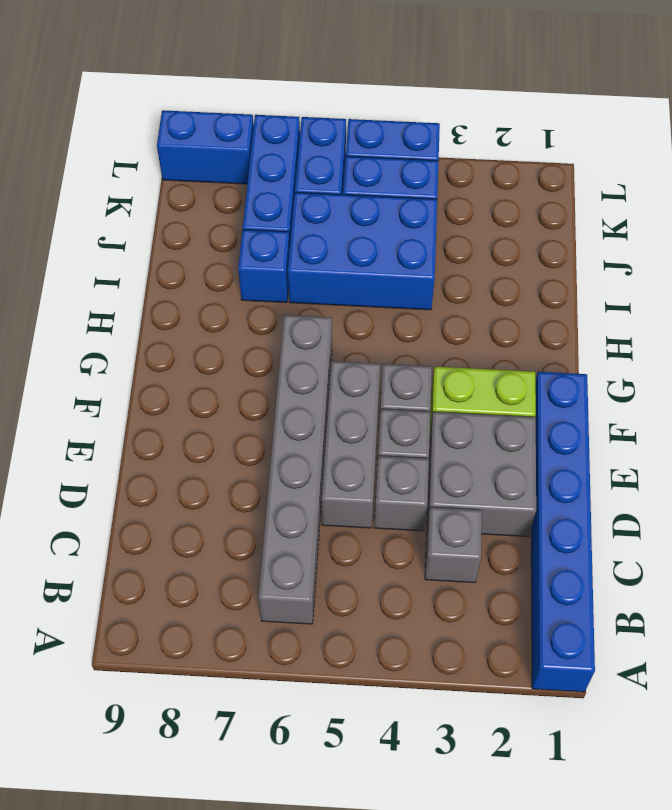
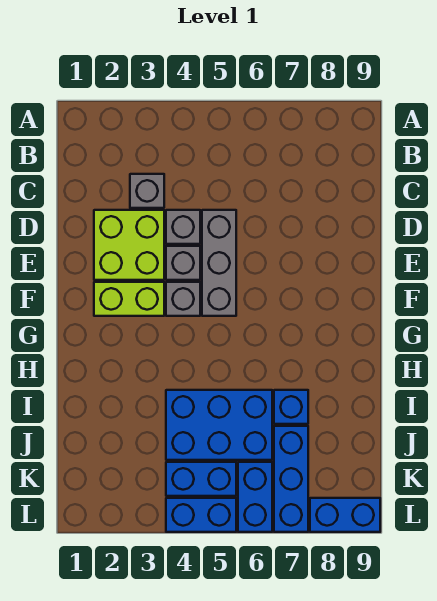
blue brick A1:F1 level 1 -> none
grey brick B6:G6 level 1 -> none
grey brick D2:E3 level 1 -> lime brick D2:E3 level 1

